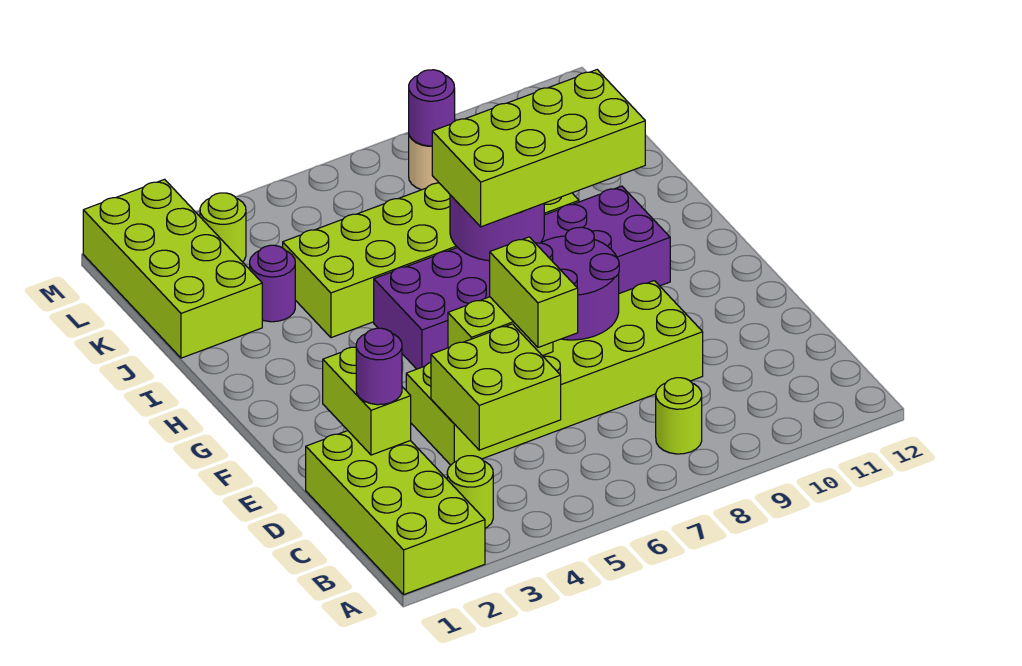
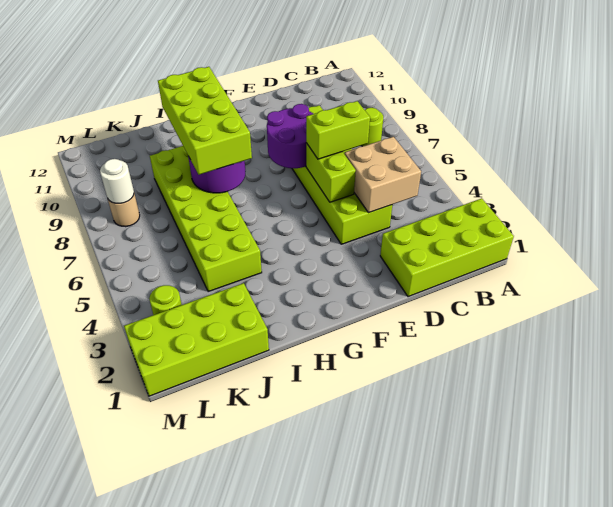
lime round brick B3 level 1 -> none
lime brick C4:D5 level 2 -> tan brick C4:D5 level 2
lime brick D2:E2 level 2 -> none
purple round brick D2 level 3 -> none
purple brick G5:H10 level 1 -> none
purple round brick J3 level 1 -> none
purple round brick L8 level 2 -> white round brick L8 level 2

